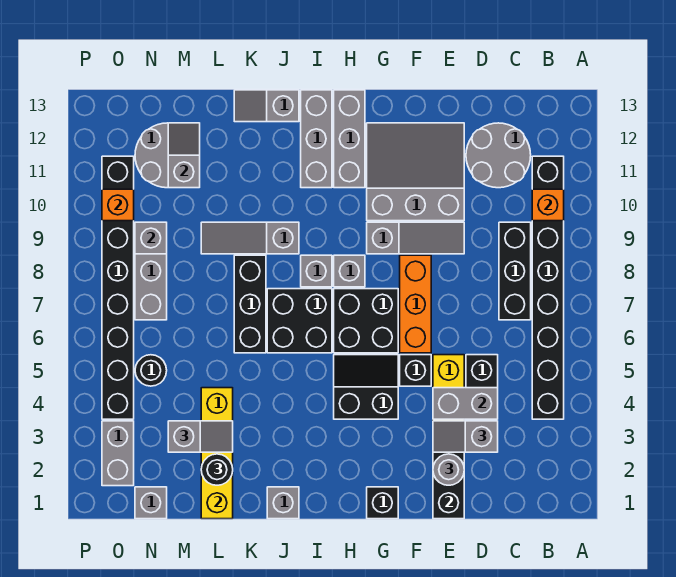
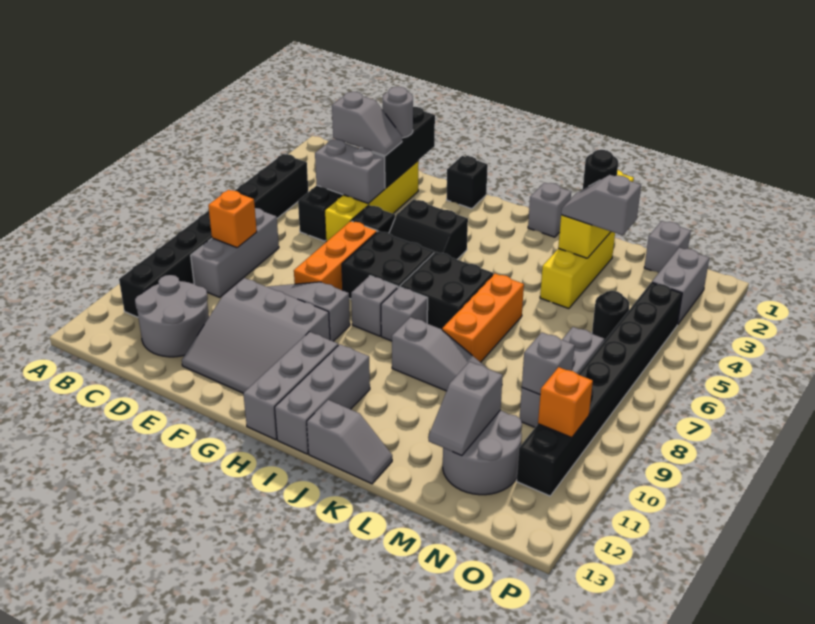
orange brick B10 level 2 -> orange brick C8 level 2
black brick C7:C9 level 1 -> grey brick C7:C9 level 1
black brick K6:K8 level 1 -> orange brick K6:K8 level 1

